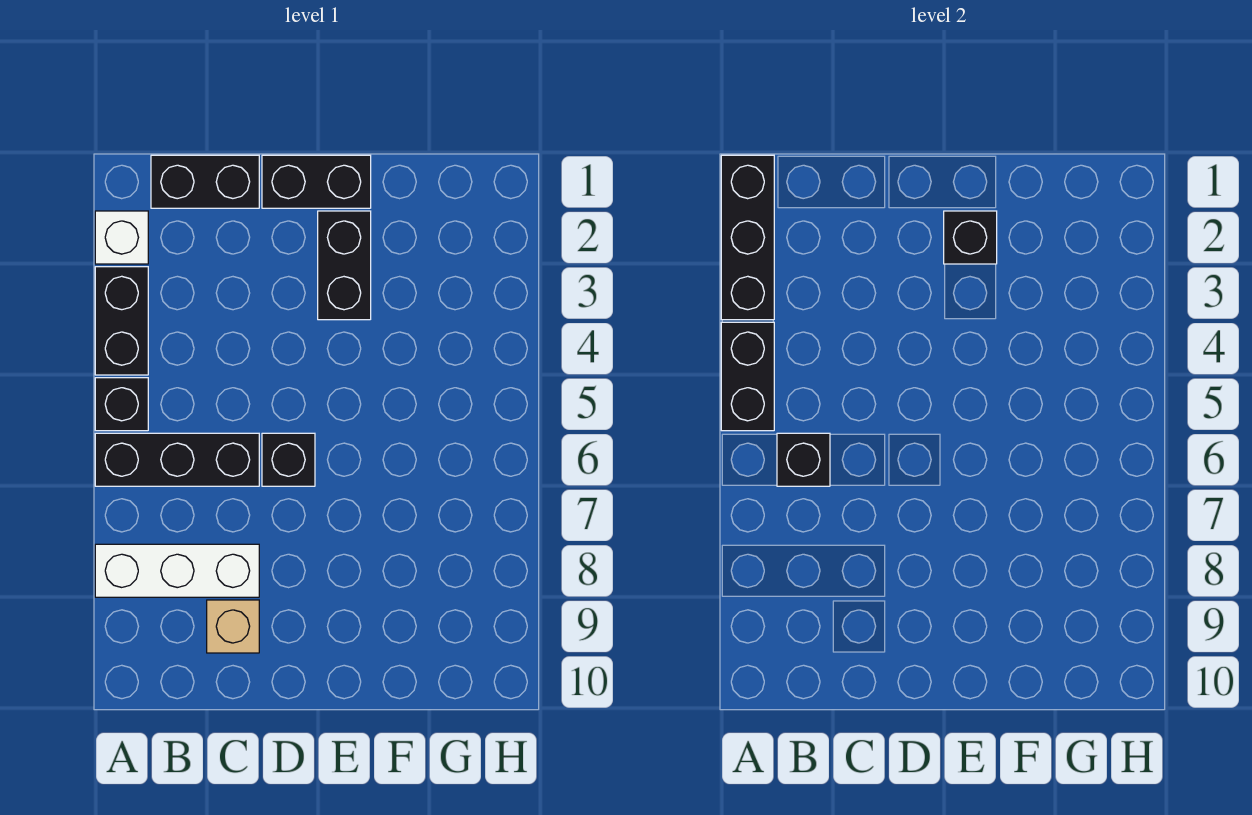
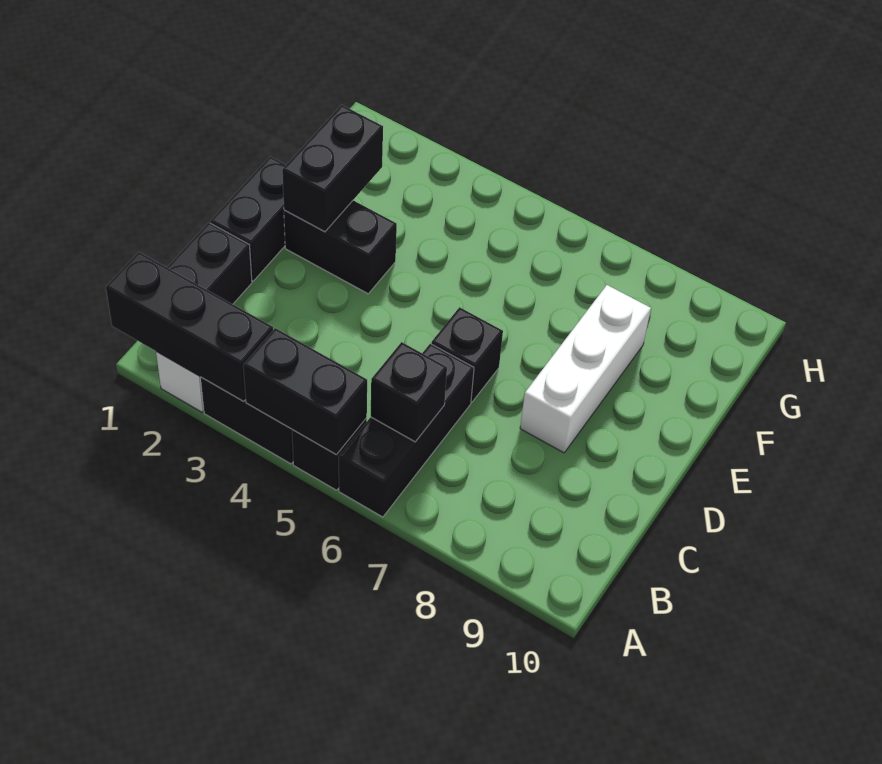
white brick A8:C8 level 1 -> white brick D8:F8 level 1
tan brick C9 level 1 -> none
black brick E2 level 2 -> black brick E2:F2 level 2

